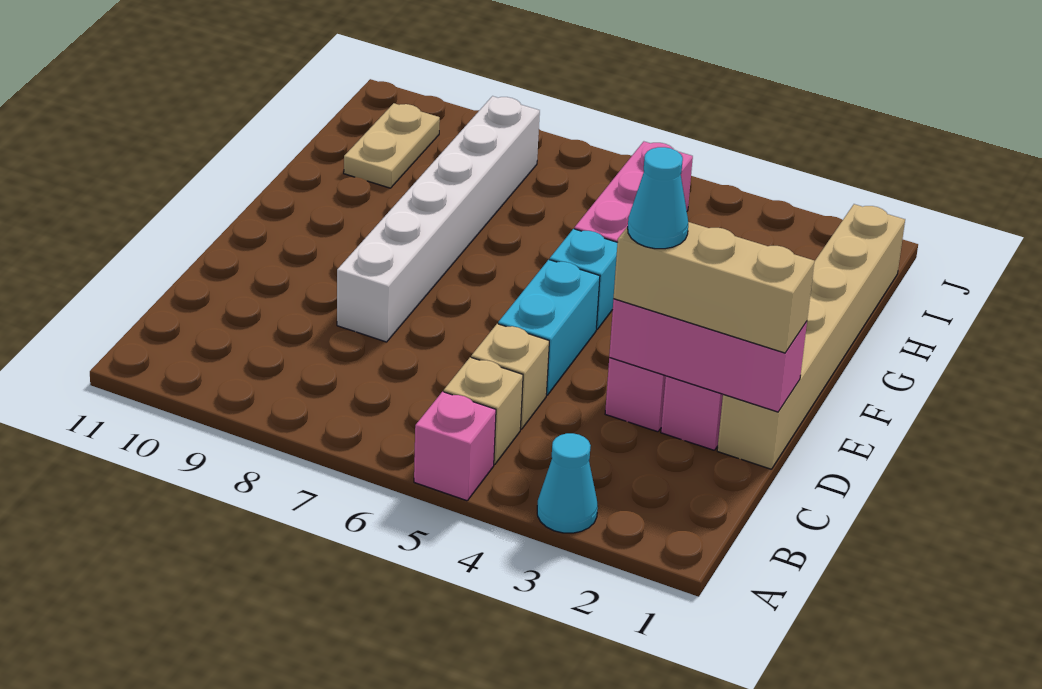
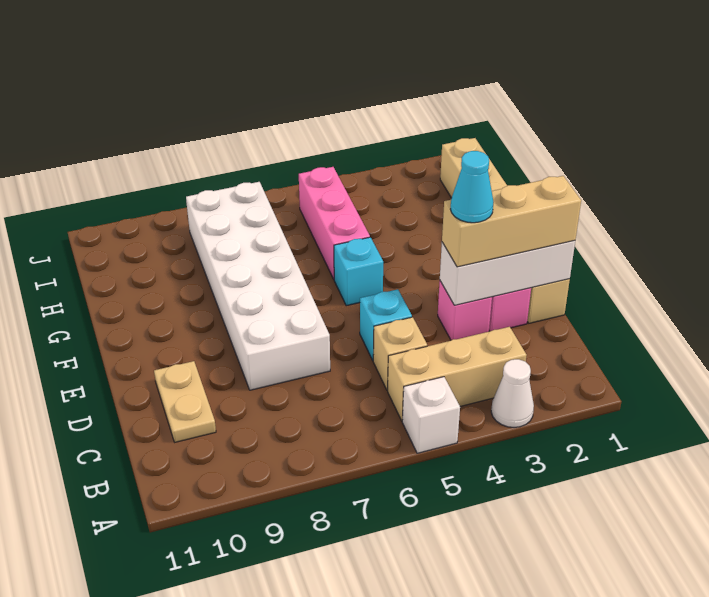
cyan cone A3 level 1 -> white cone A3 level 1
pink brick A5 level 1 -> white brick A5 level 1
tan brick B5 level 1 -> tan brick B3:B5 level 1
pink brick D1:D3 level 2 -> white brick D1:D3 level 2
cyan brick D5:E5 level 1 -> cyan brick D5 level 1
white brick D8:I8 level 1 -> white brick D7:I8 level 1
tan plate H10:I10 level 1 -> tan plate C10:D10 level 1

